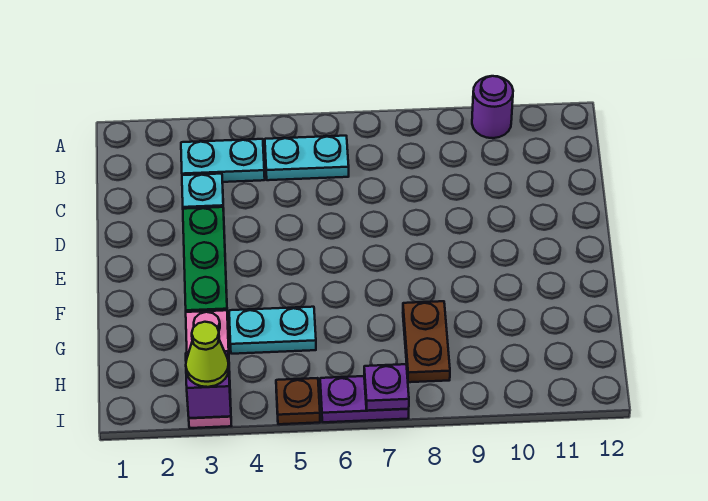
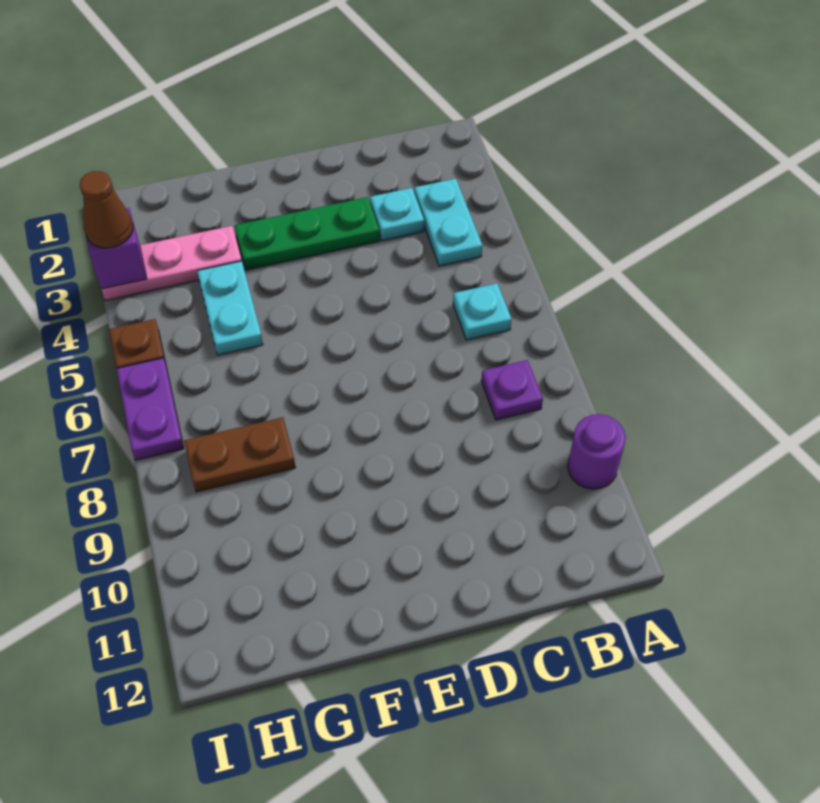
cyan plate B5:B6 level 1 -> cyan plate B6 level 1
lime cone I3 level 3 -> brown cone I3 level 3
purple plate I7 level 2 -> purple plate B8 level 1

